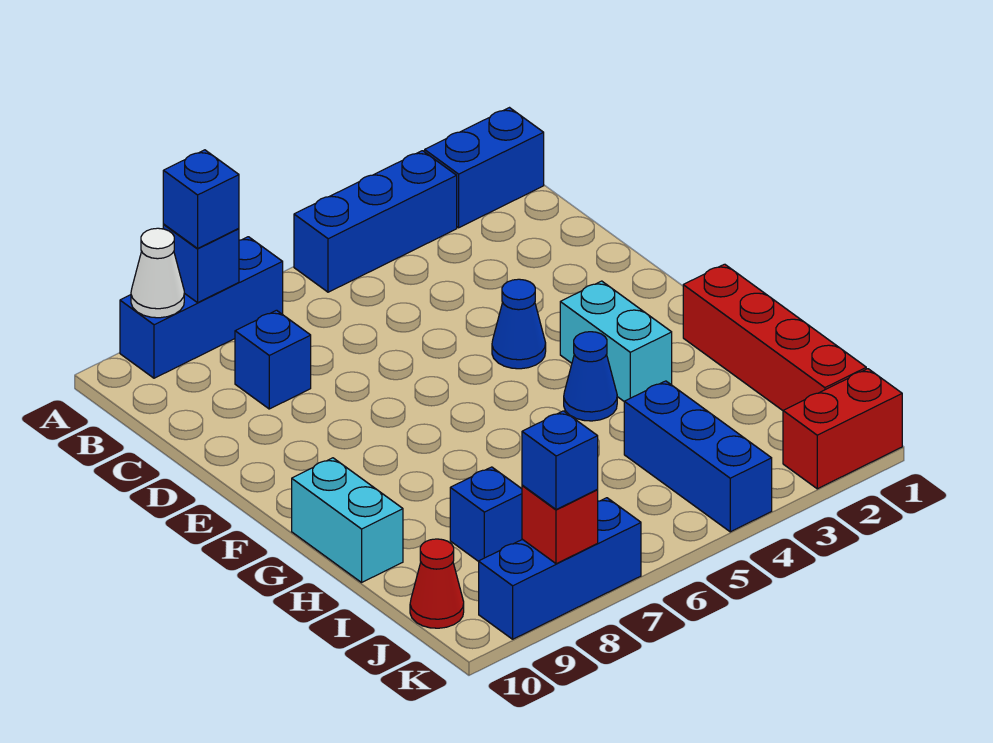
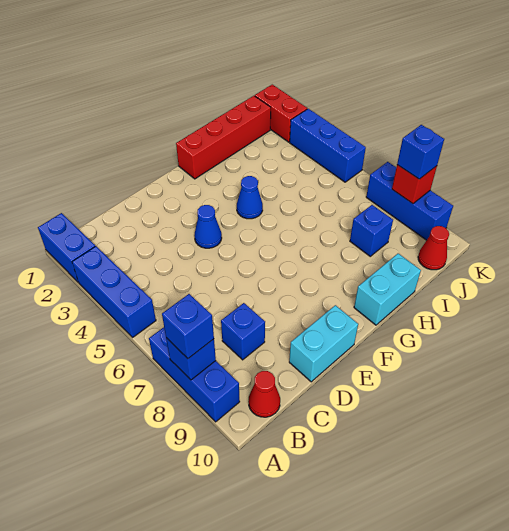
white cone A9 level 2 -> none
none -> red cone B10 level 1
cyan brick F3:G3 level 1 -> cyan brick D10:E10 level 1
blue brick I4:K4 level 1 -> blue brick K3:K5 level 1

